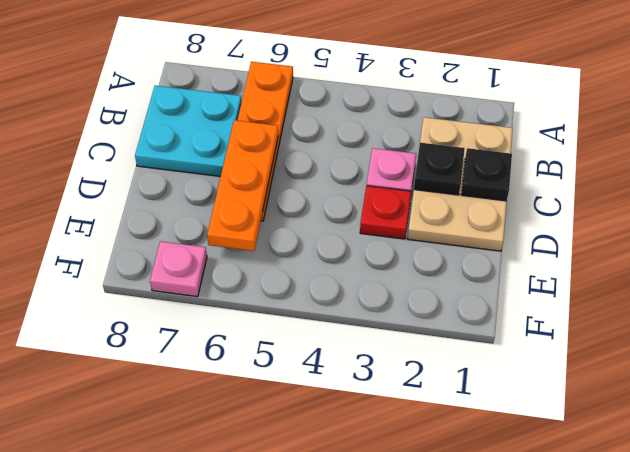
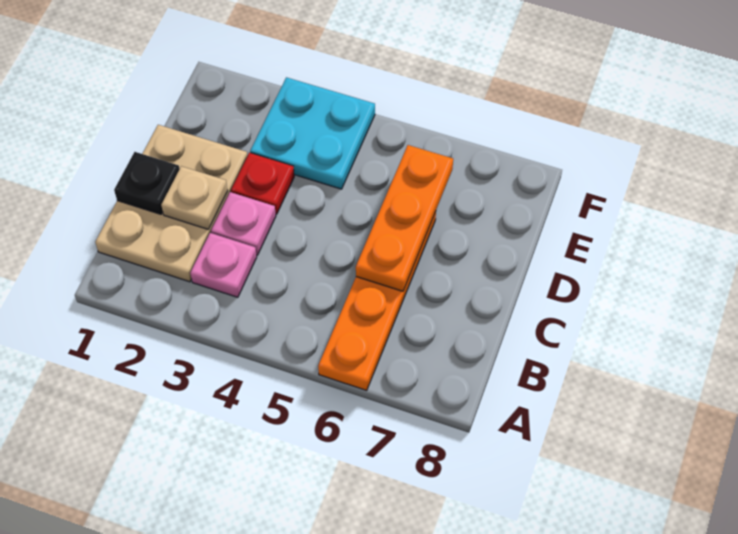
cyan plate B7:C8 level 1 -> cyan plate E3:F4 level 1
black plate C2 level 2 -> tan plate C2 level 2
pink plate F7 level 1 -> pink plate B3 level 1

